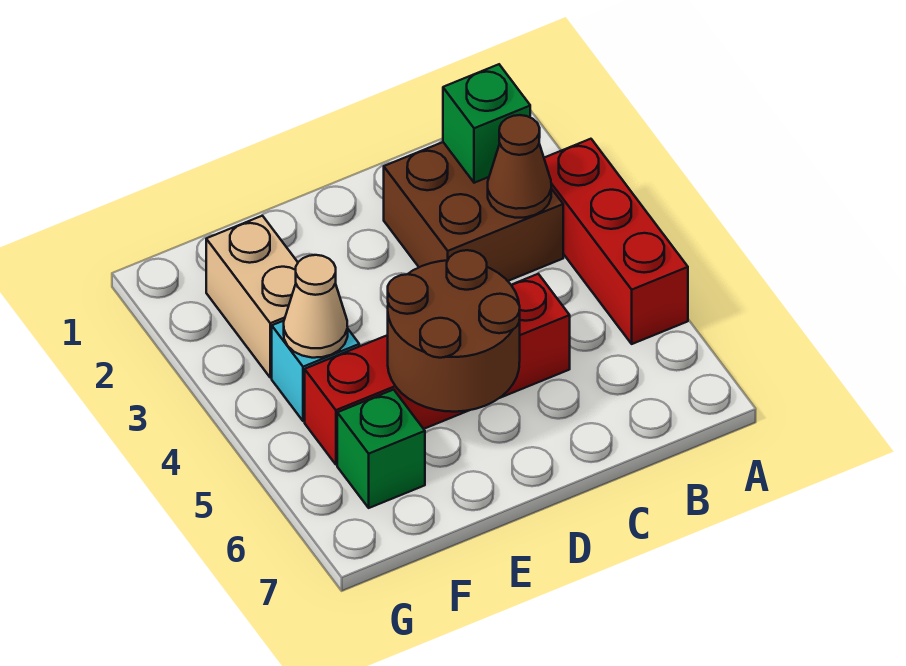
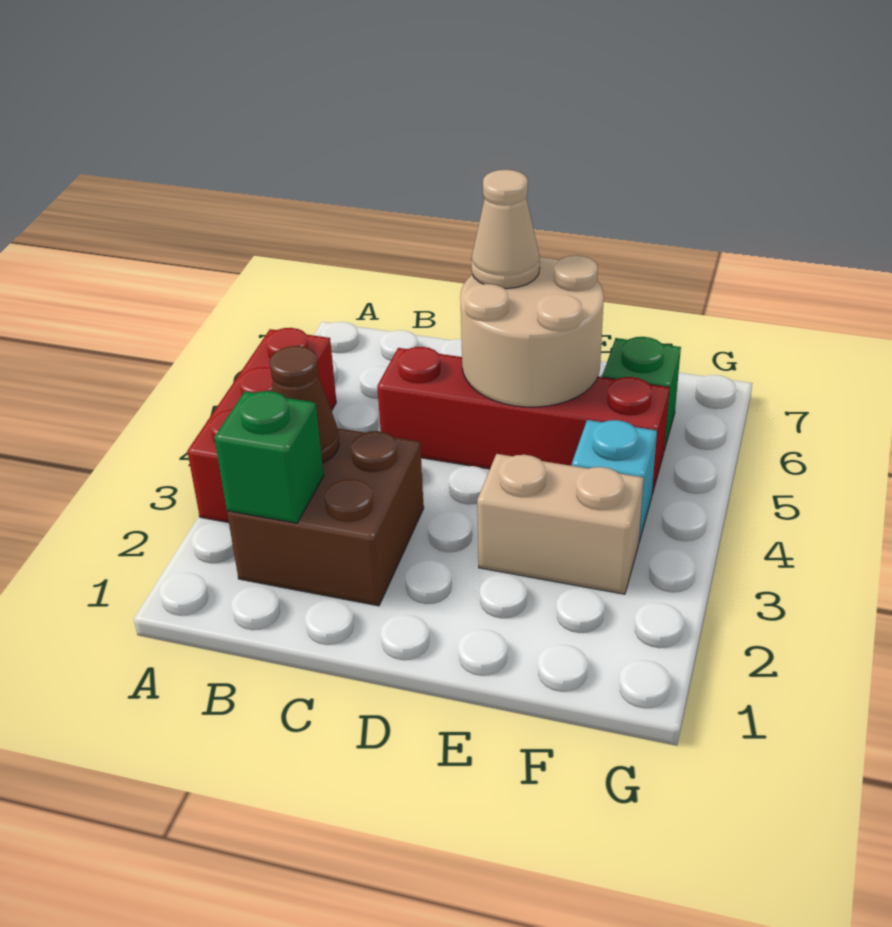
brown round brick D5:E6 level 2 -> tan round brick D5:E6 level 2
tan brick F2:F3 level 1 -> tan brick E3:F3 level 1
tan cone F4 level 2 -> tan cone D6 level 3

